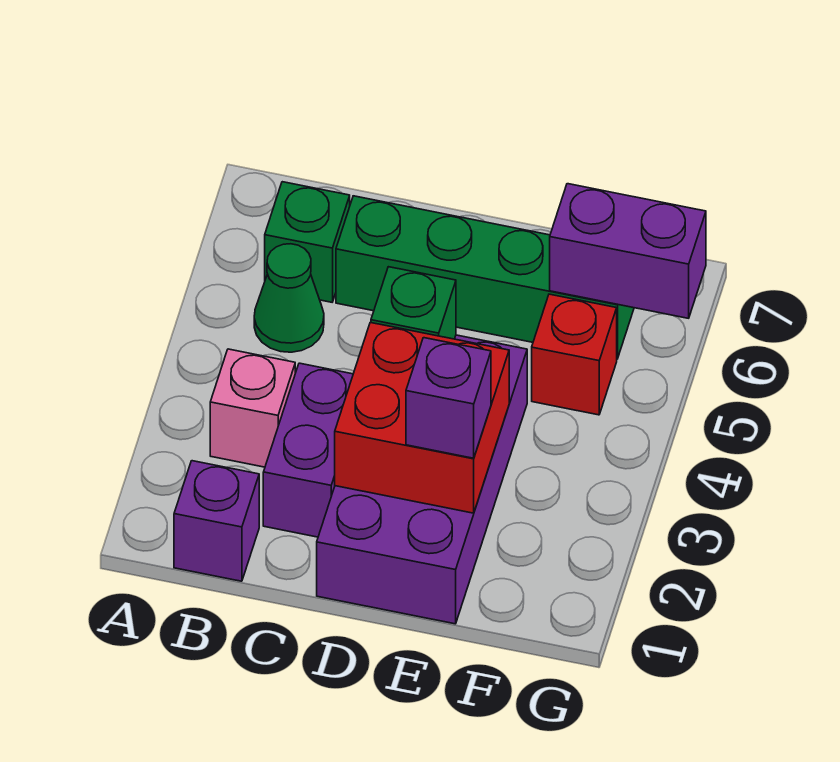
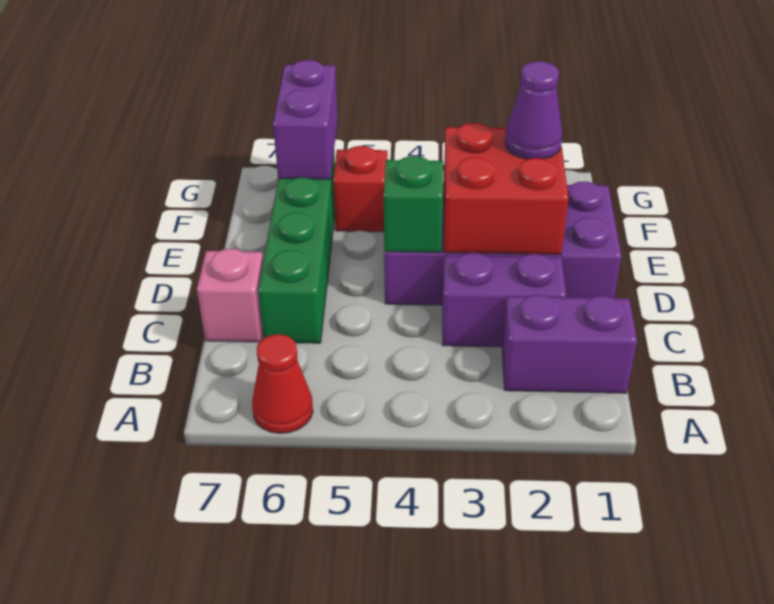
none -> red cone A6 level 1
purple brick B1 level 1 -> purple brick B1:B2 level 1
pink brick B3 level 1 -> pink brick C7 level 1
green cone B5 level 1 -> none
green brick B6 level 1 -> none
purple brick E2 level 3 -> purple cone E2 level 3

